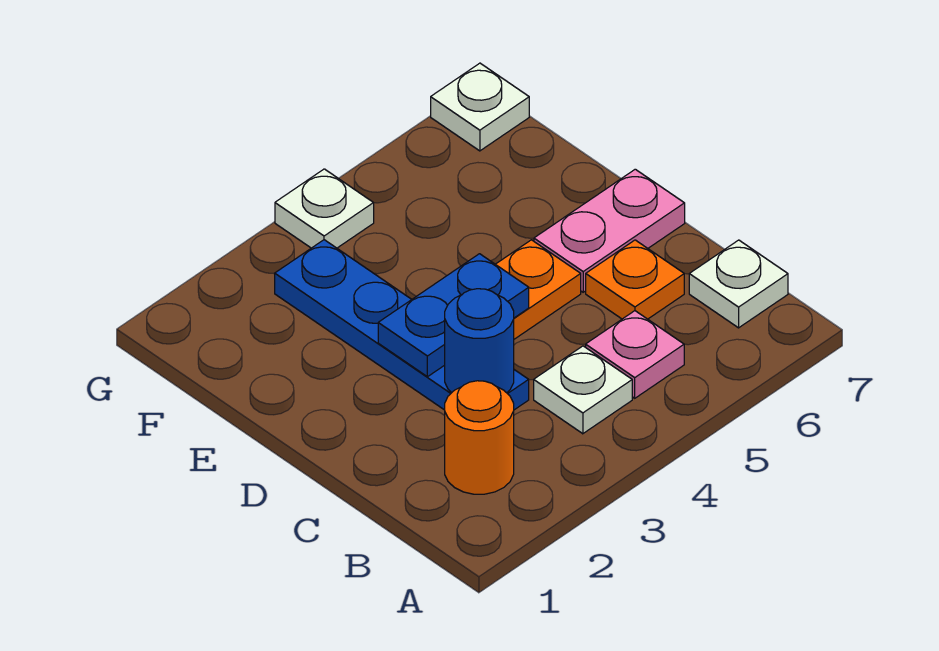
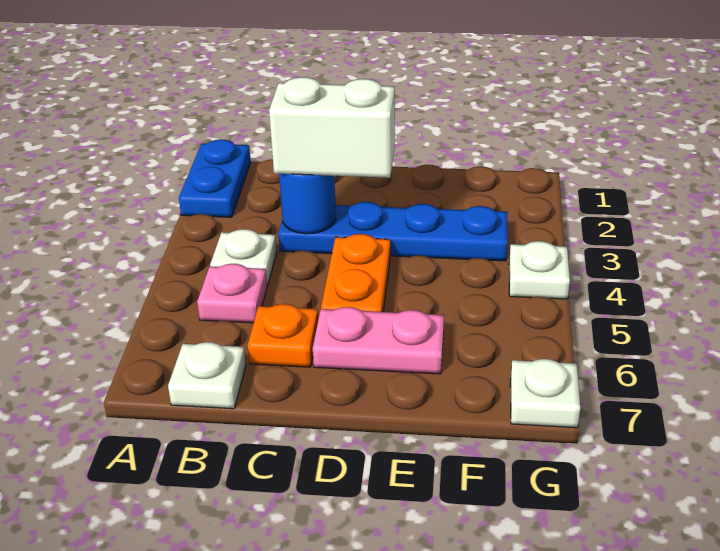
orange round brick B2 level 1 -> none
none -> white brick C3:D3 level 3
blue plate D3:D4 level 2 -> blue plate A1:A2 level 1
pink plate D6:D7 level 1 -> pink plate D6:E6 level 1

